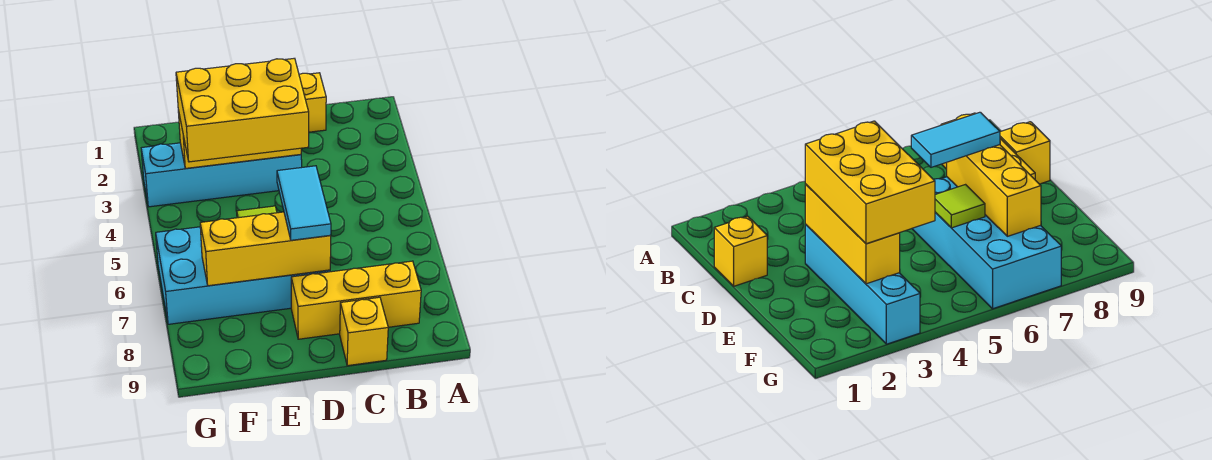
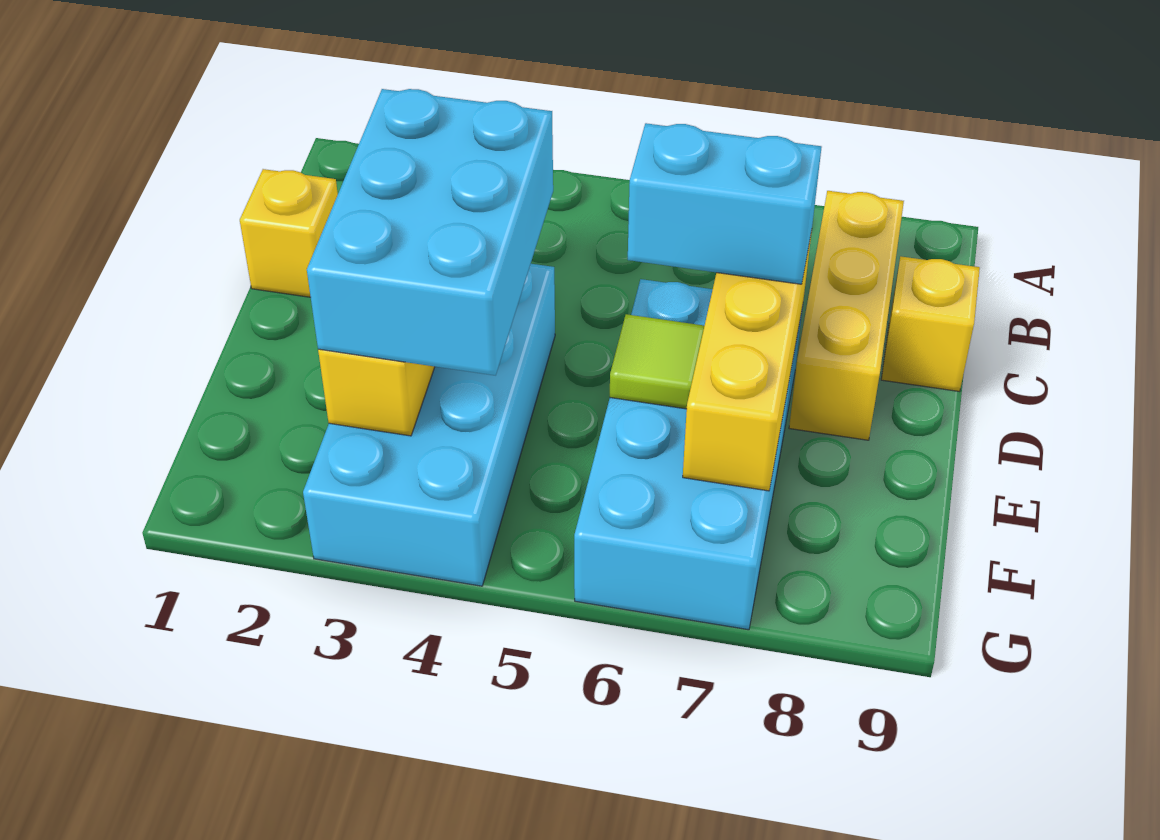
cyan brick D3:G3 level 1 -> cyan brick D3:G4 level 1
yellow brick D3:F4 level 3 -> cyan brick D3:F4 level 3
cyan tile D6:D7 level 3 -> cyan brick D6:D7 level 3

